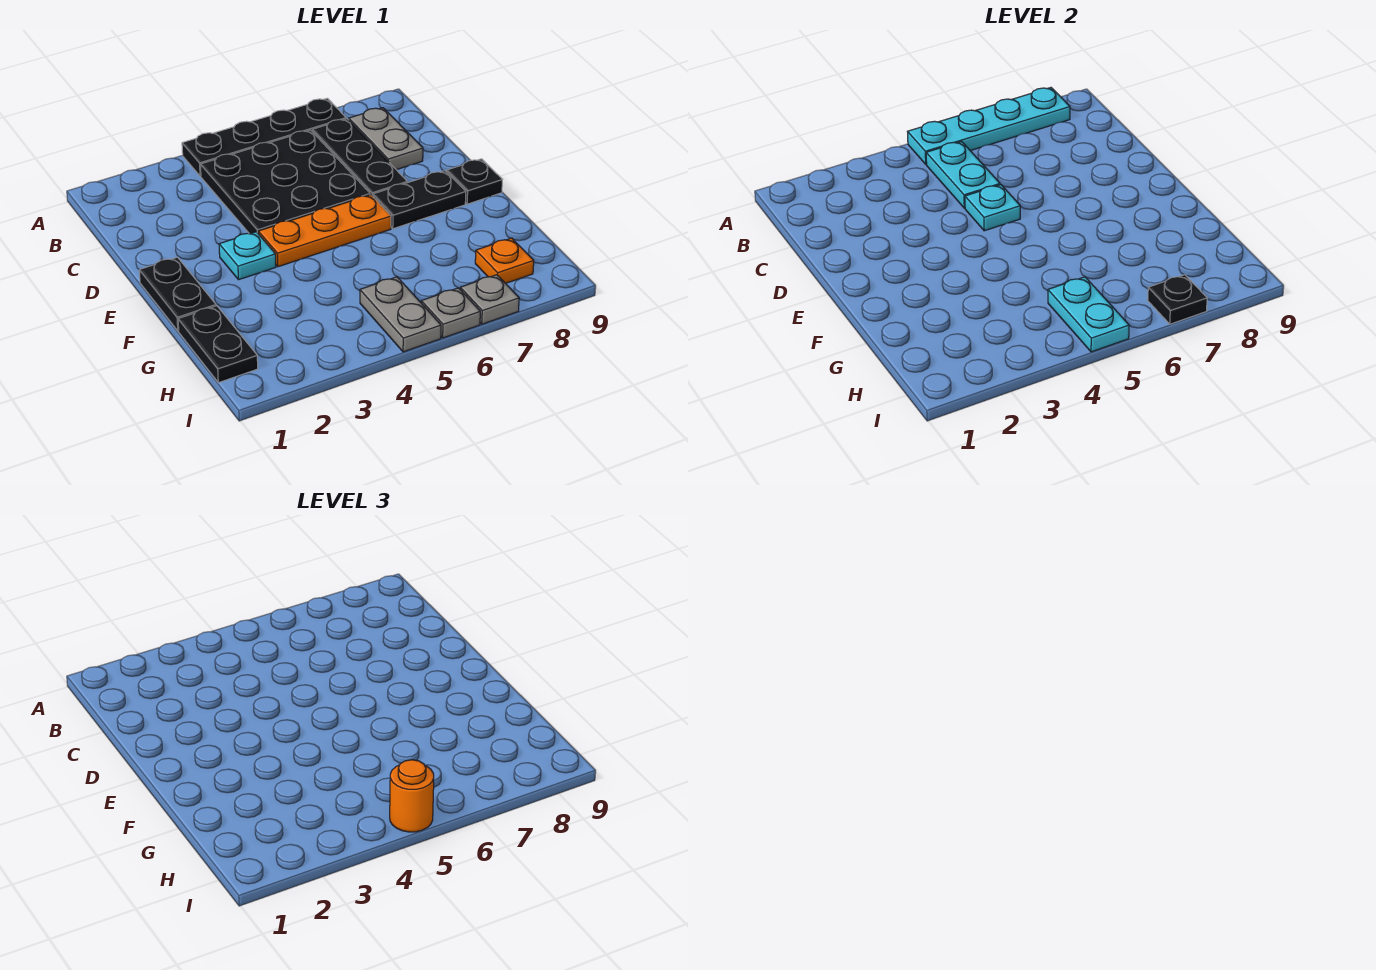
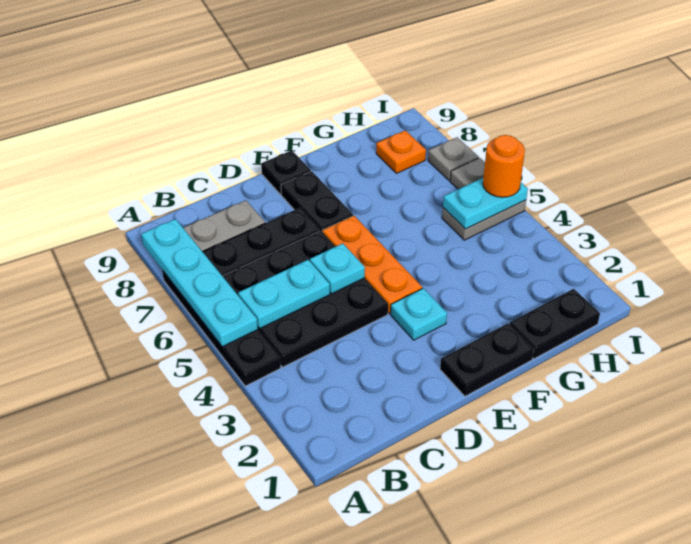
black plate I7 level 2 -> none

